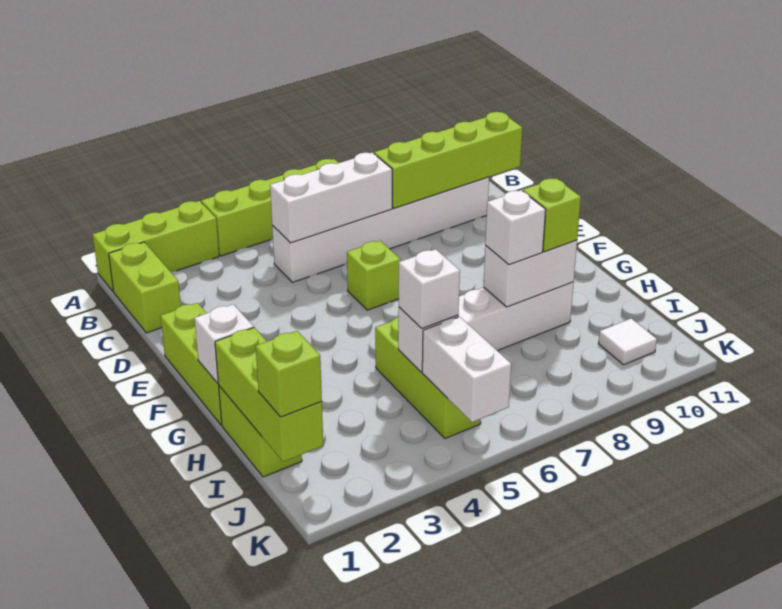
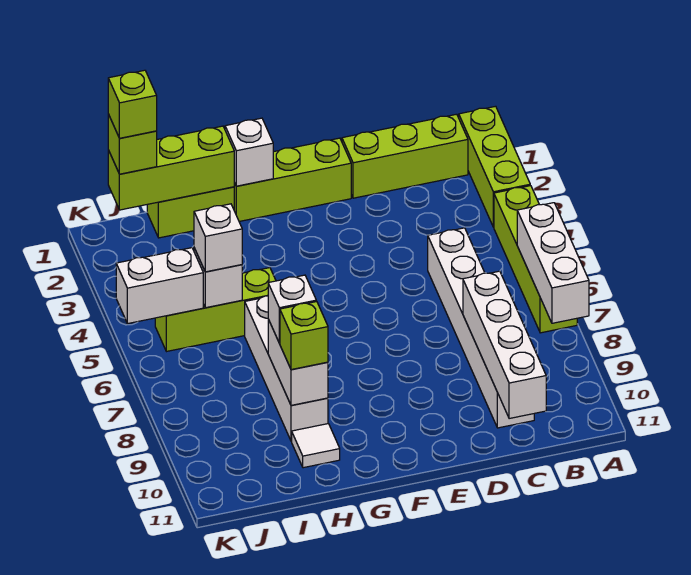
lime brick B1:C1 level 1 -> lime brick B1:D1 level 1
white brick C5:C7 level 2 -> white brick A6:A8 level 2
lime brick C8:C11 level 2 -> white brick C8:C11 level 2
lime brick E6 level 1 -> lime brick J1 level 4
white tile J10 level 1 -> white tile H10 level 1

